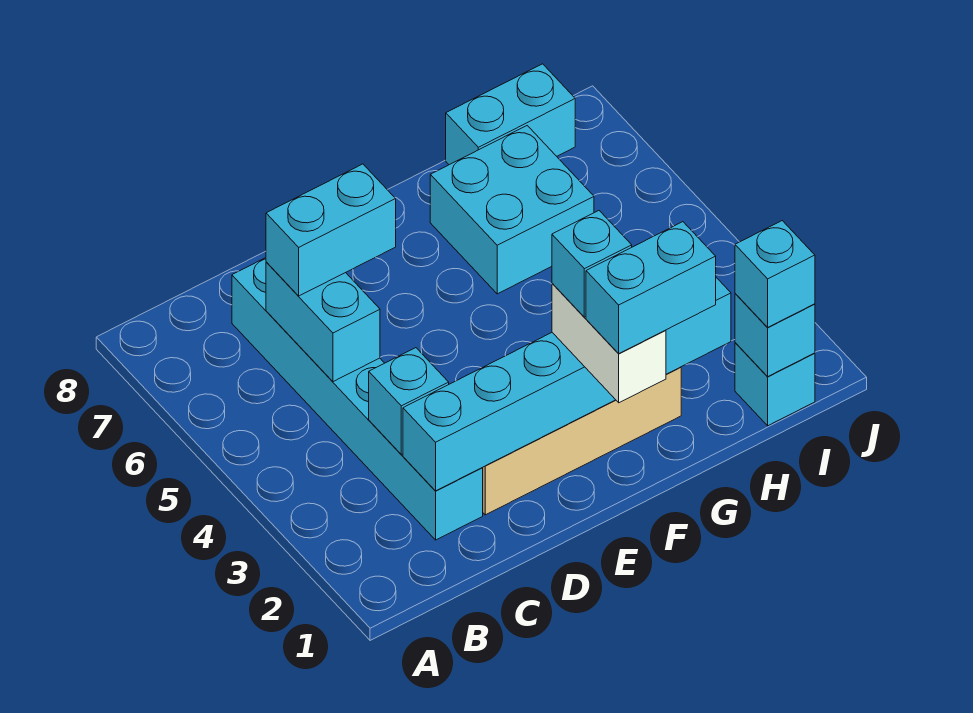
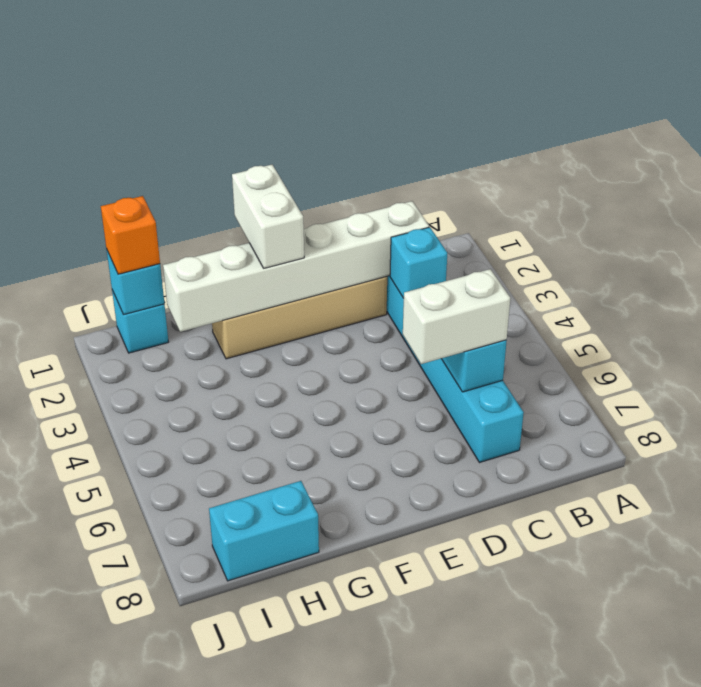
cyan brick C2:H2 level 2 -> white brick C2:H2 level 2
cyan brick C6:D6 level 3 -> white brick C6:D6 level 3
cyan brick F1:G1 level 4 -> none
cyan brick F2 level 4 -> none
cyan brick G6:H7 level 1 -> none
cyan brick I1 level 3 -> orange brick I1 level 3

